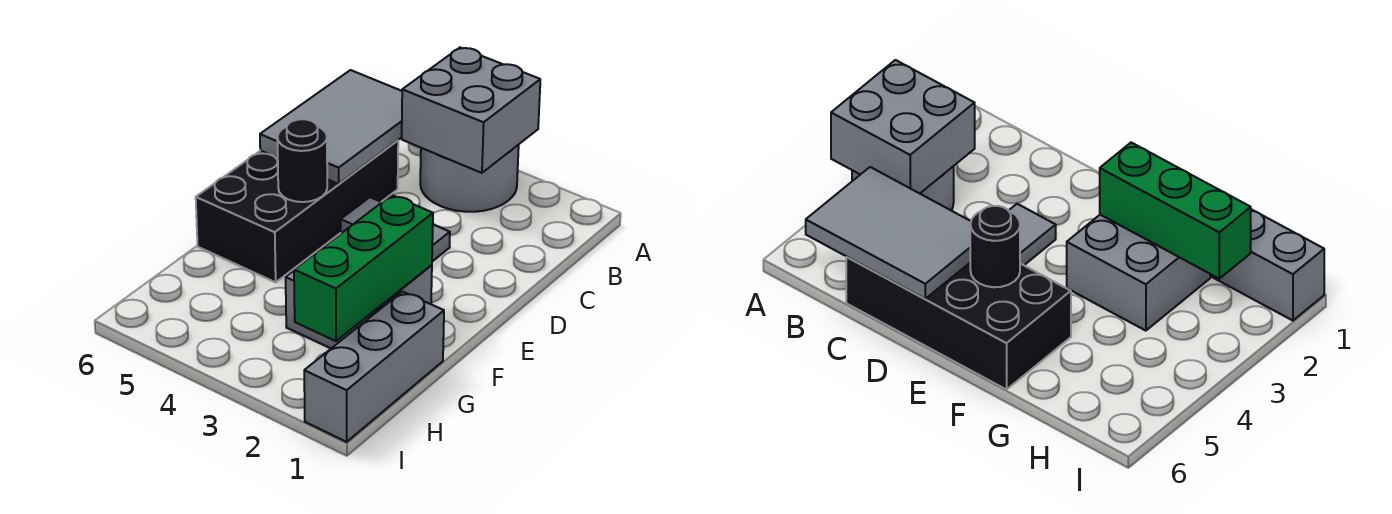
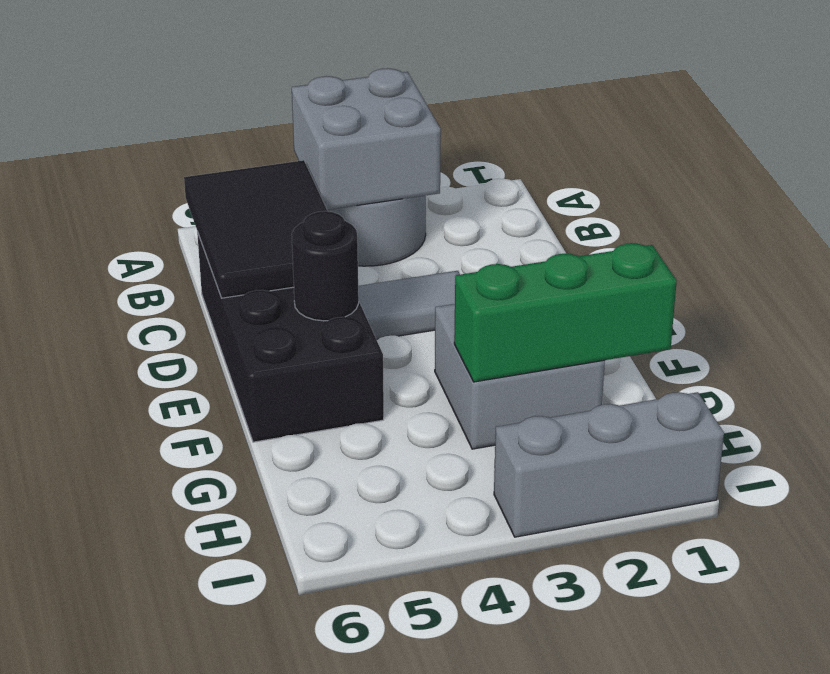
grey tile B5:D6 level 2 -> black tile B5:D6 level 2
green brick F2:H2 level 2 -> green brick G1:G3 level 2
grey brick G1:I1 level 1 -> grey brick I1:I3 level 1

